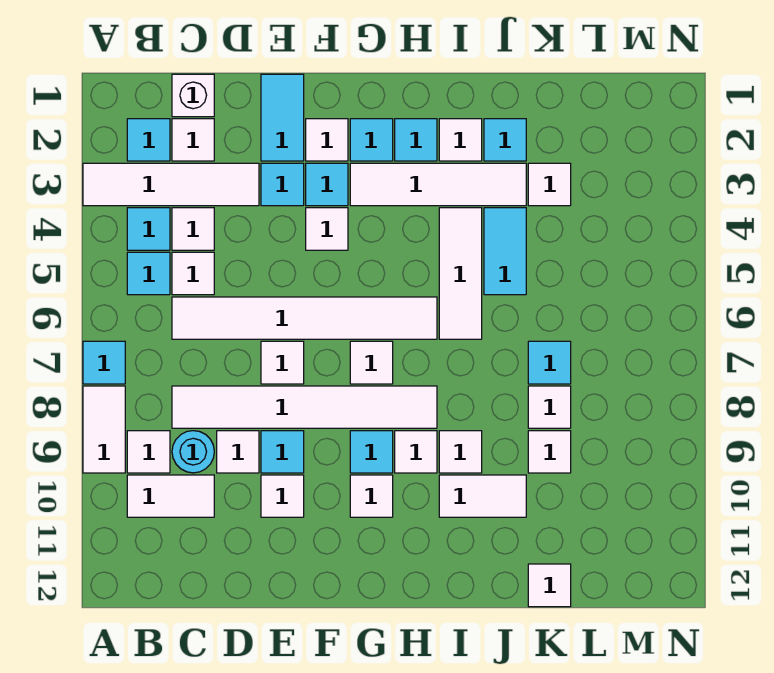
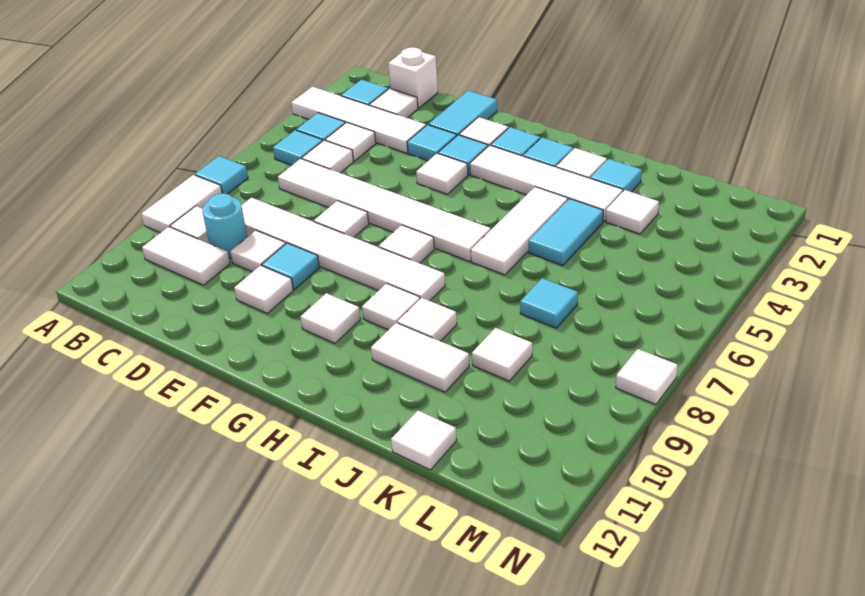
cyan tile G9 level 1 -> none
white tile K8 level 1 -> white tile N8 level 1

